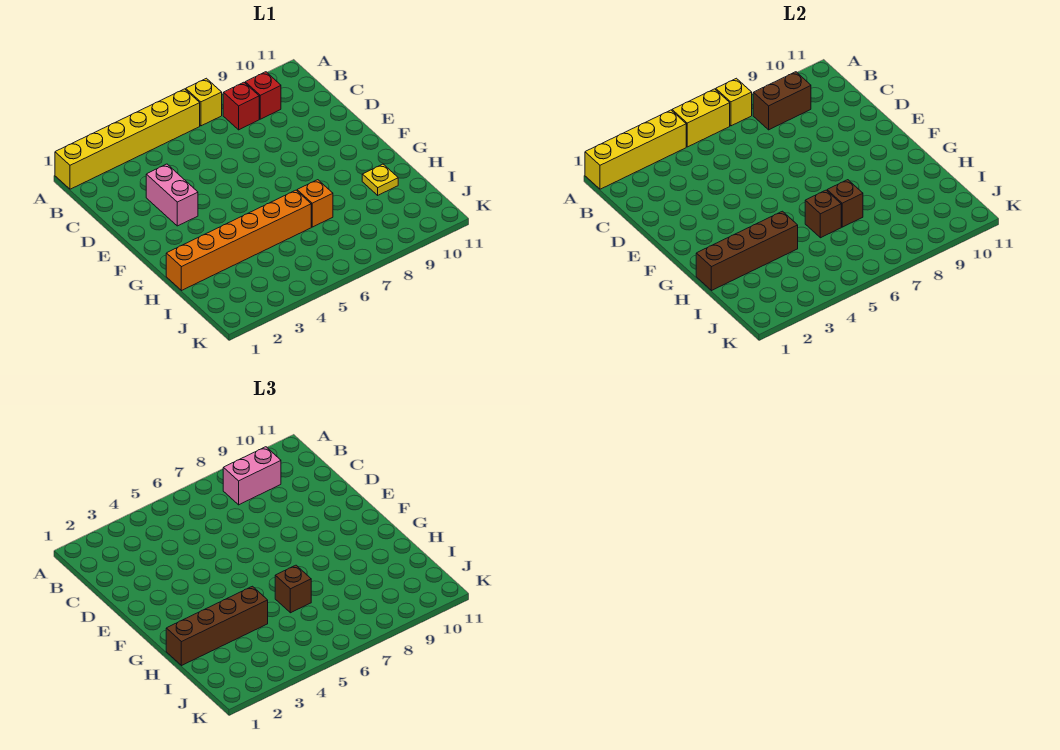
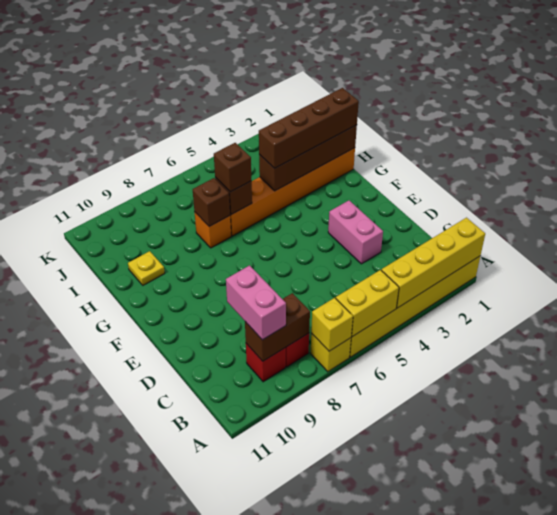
pink brick B8:B9 level 3 -> pink brick B9:C9 level 3

